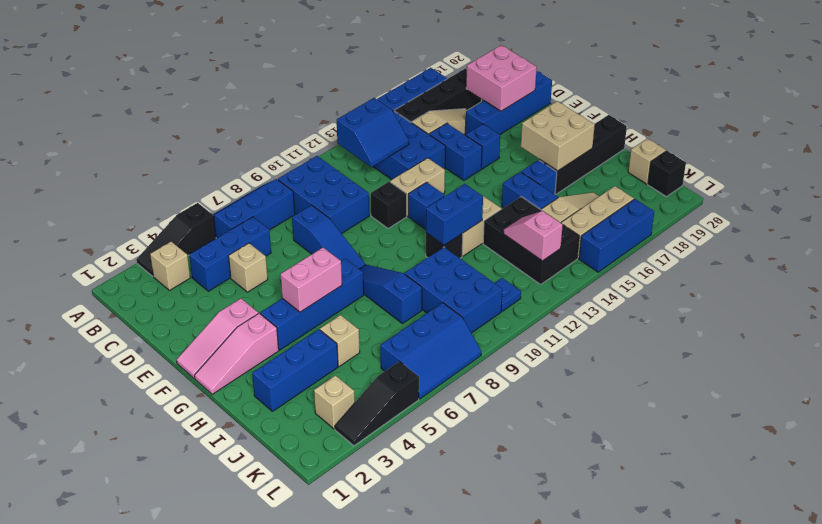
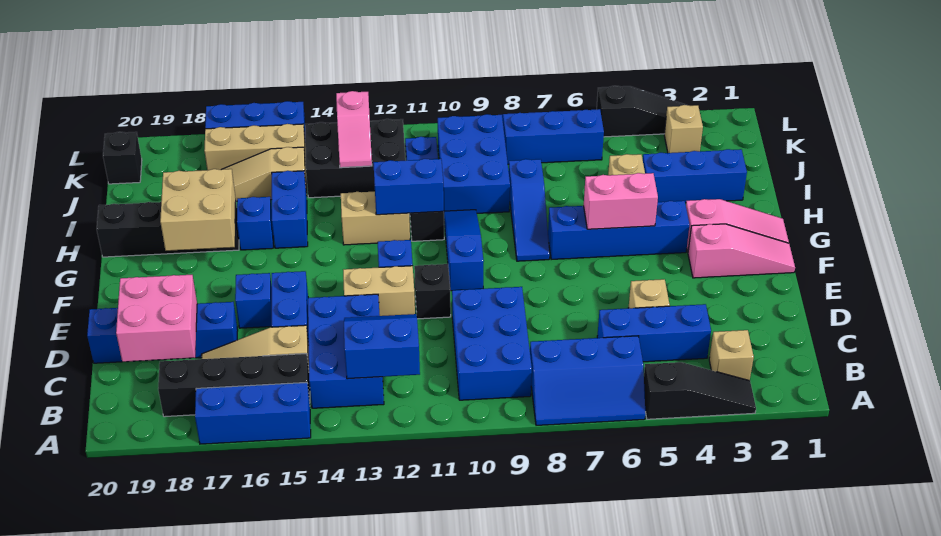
blue slope D8:F8 level 1 top D -> blue slope F10:H10 level 1 top F
black brick I13:K14 level 1 -> black brick J12:K14 level 1
tan brick J20 level 1 -> none

